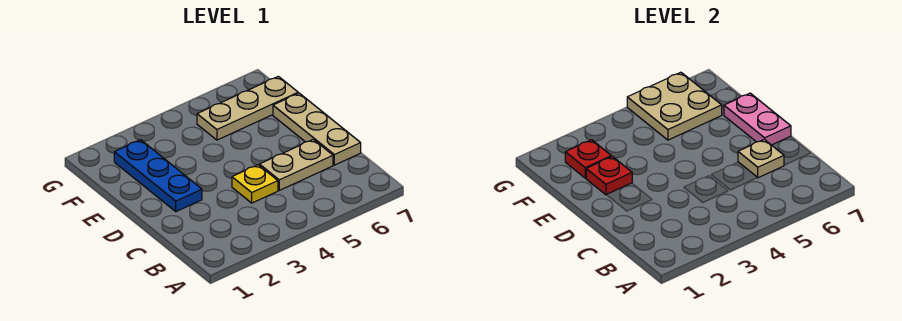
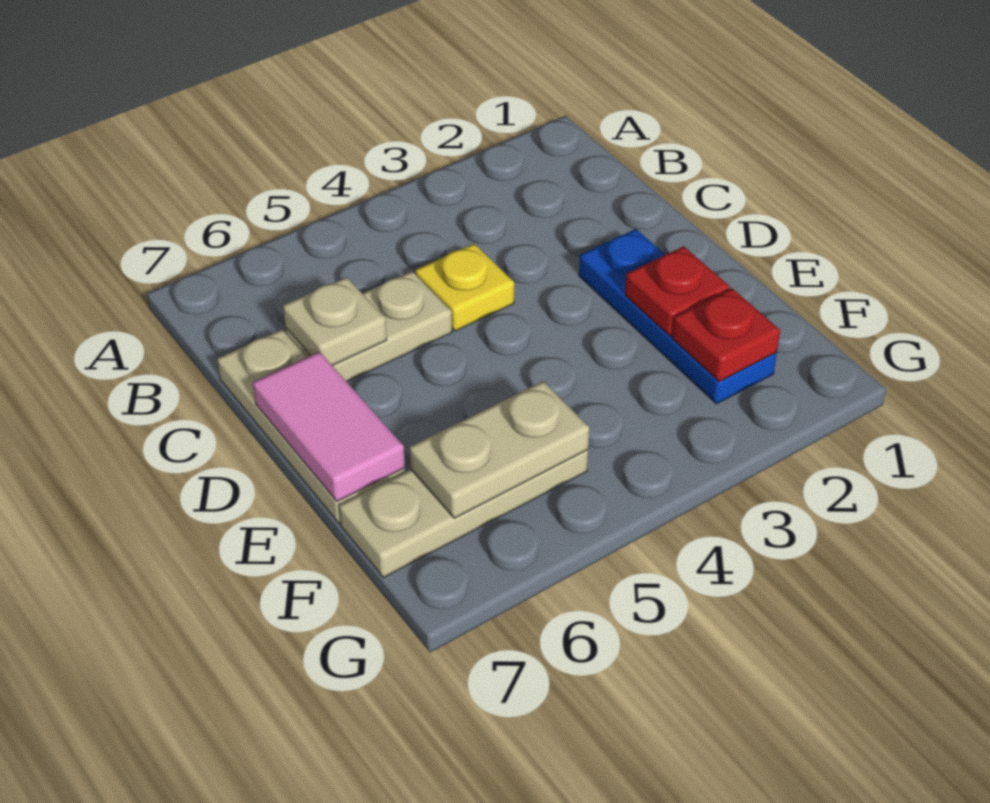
pink plate D7:E7 level 2 -> pink tile D7:E7 level 2
tan plate F5:G6 level 2 -> tan plate F5:F6 level 2

